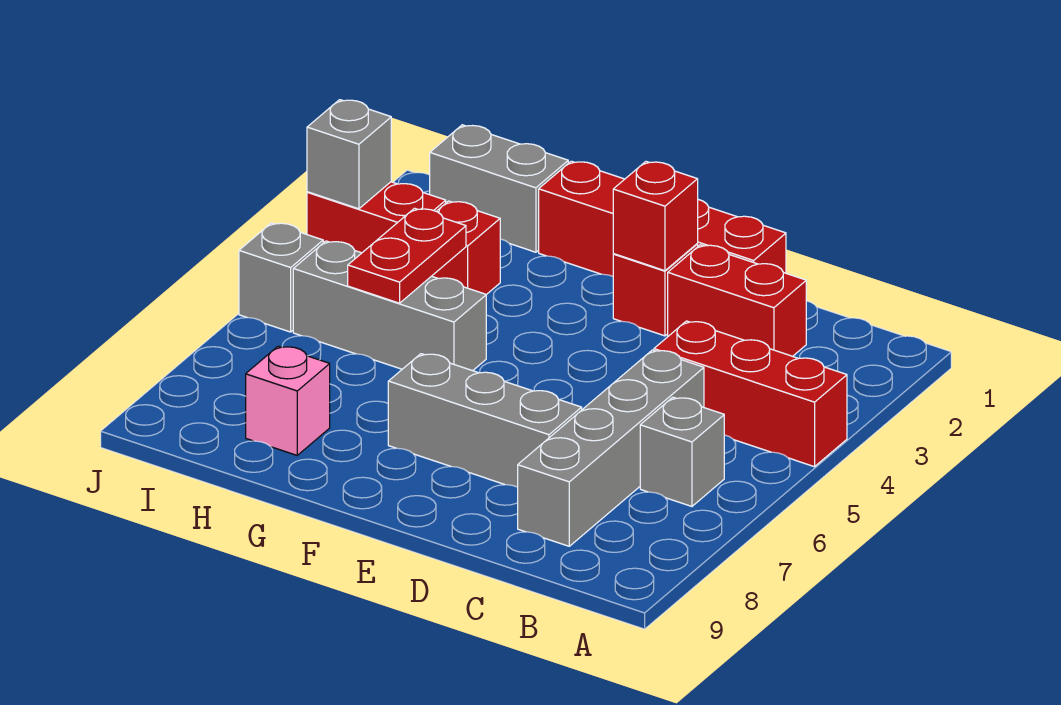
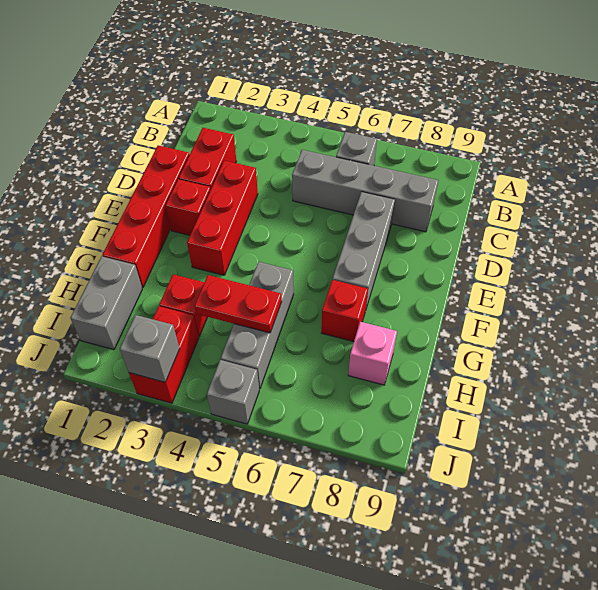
red brick A4:C4 level 1 -> red brick D3:F3 level 1
red brick E2 level 2 -> red brick G7 level 1

